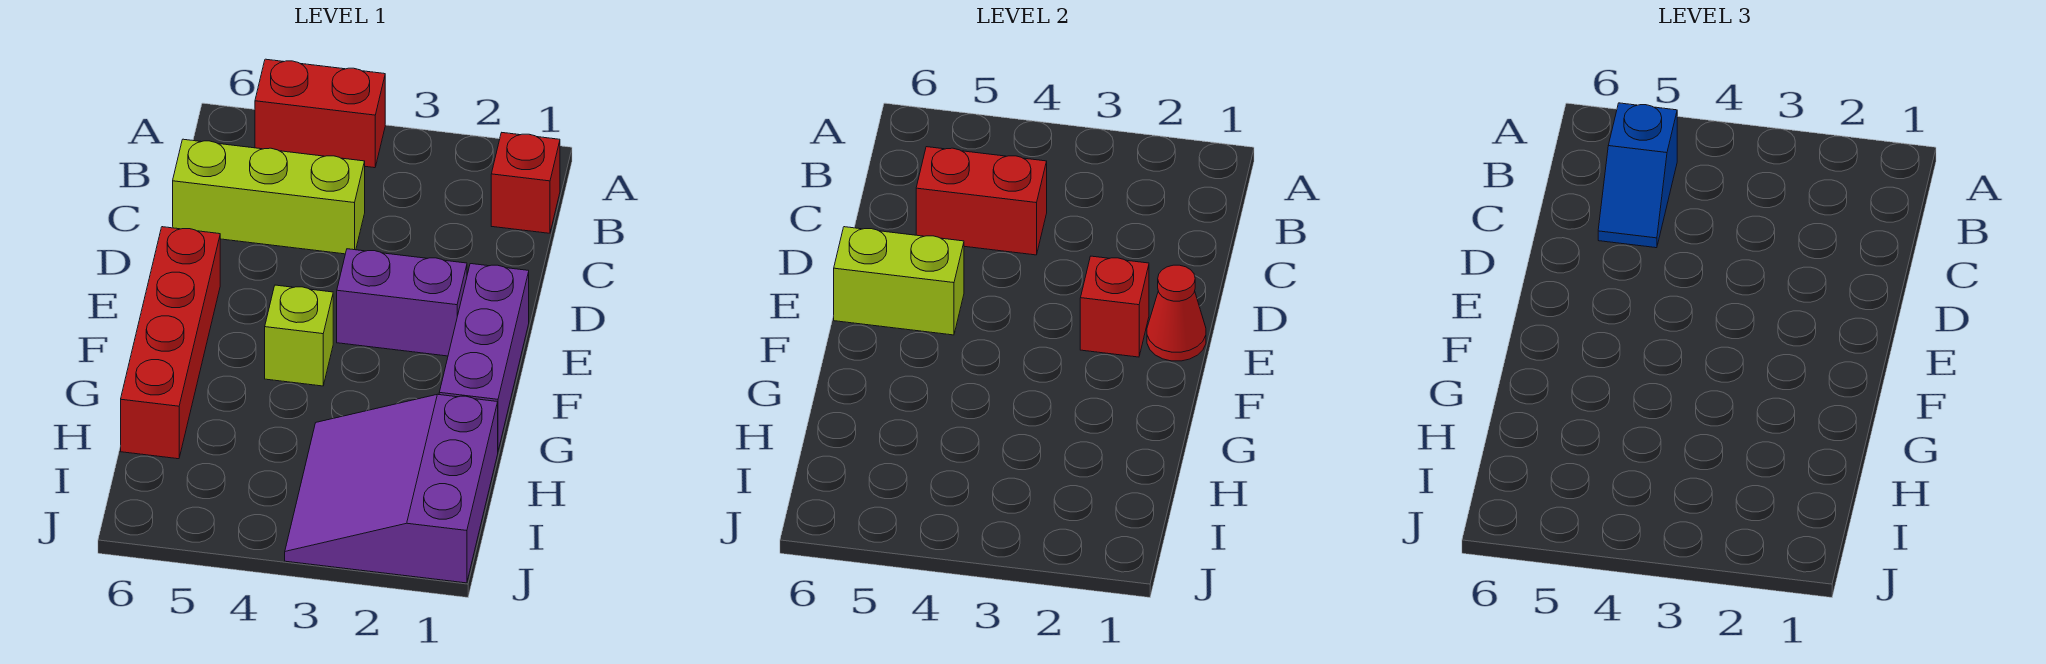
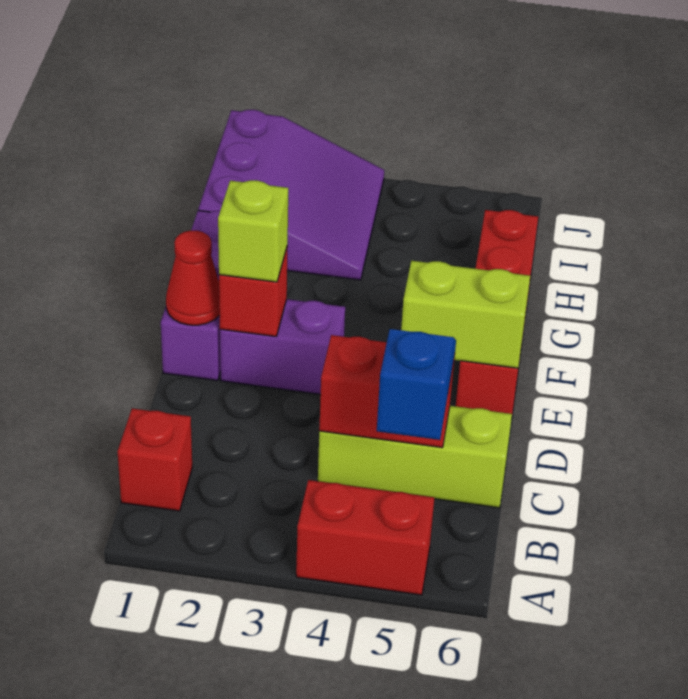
lime brick F4 level 1 -> lime brick E2 level 3

